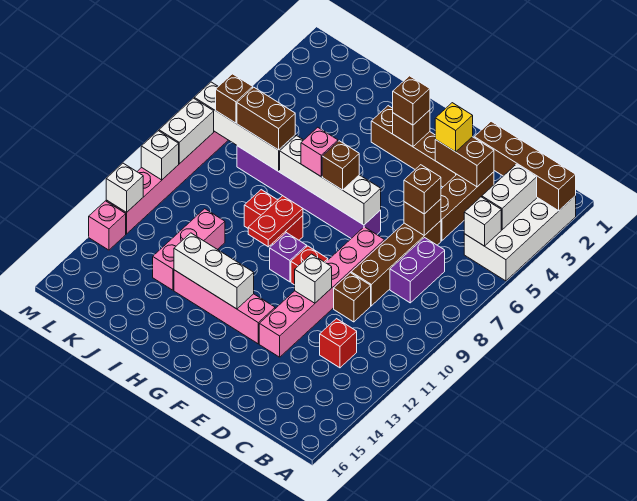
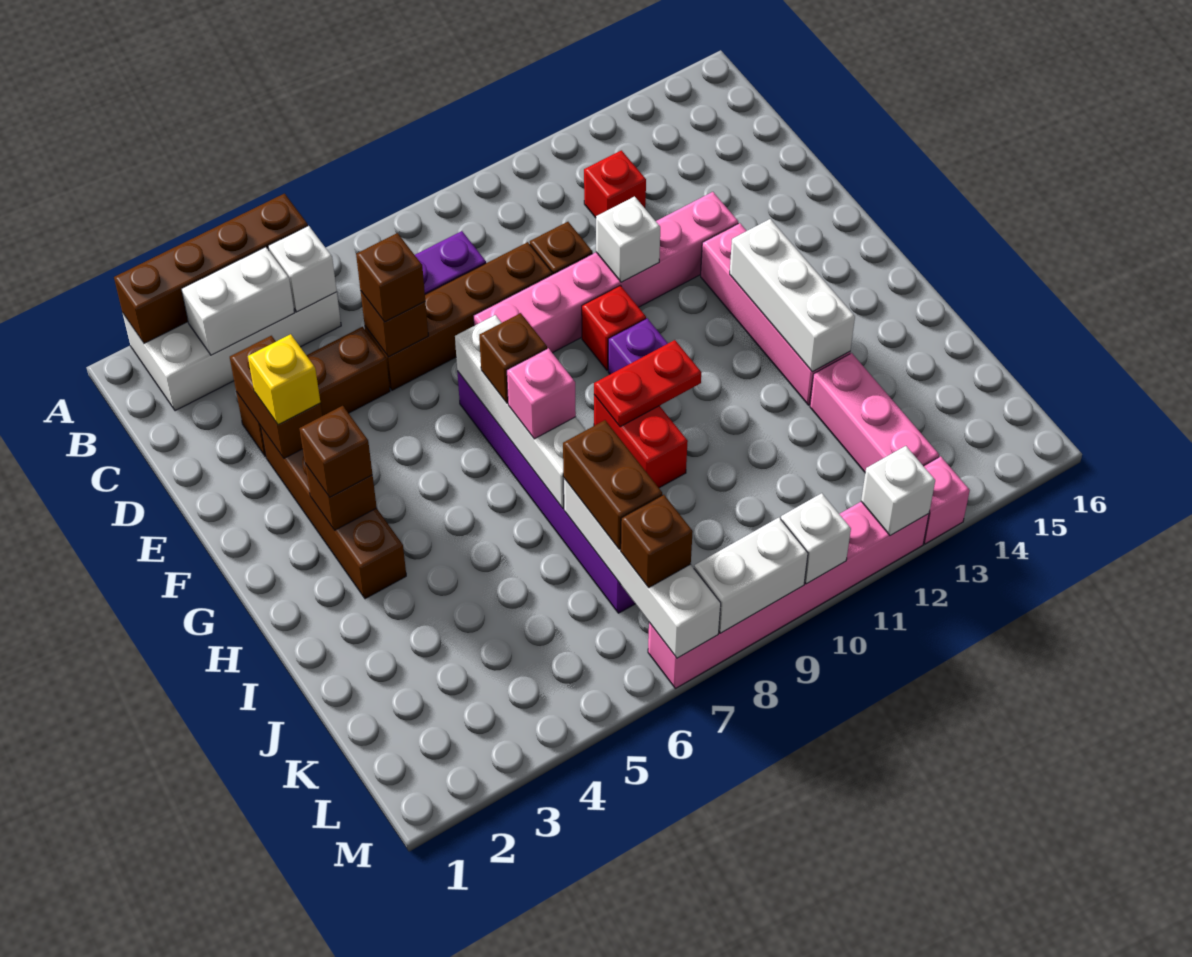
brown brick A2:D2 level 2 -> brown brick A2:A5 level 2
pink brick J11:J13 level 1 -> pink brick J13:L13 level 1

